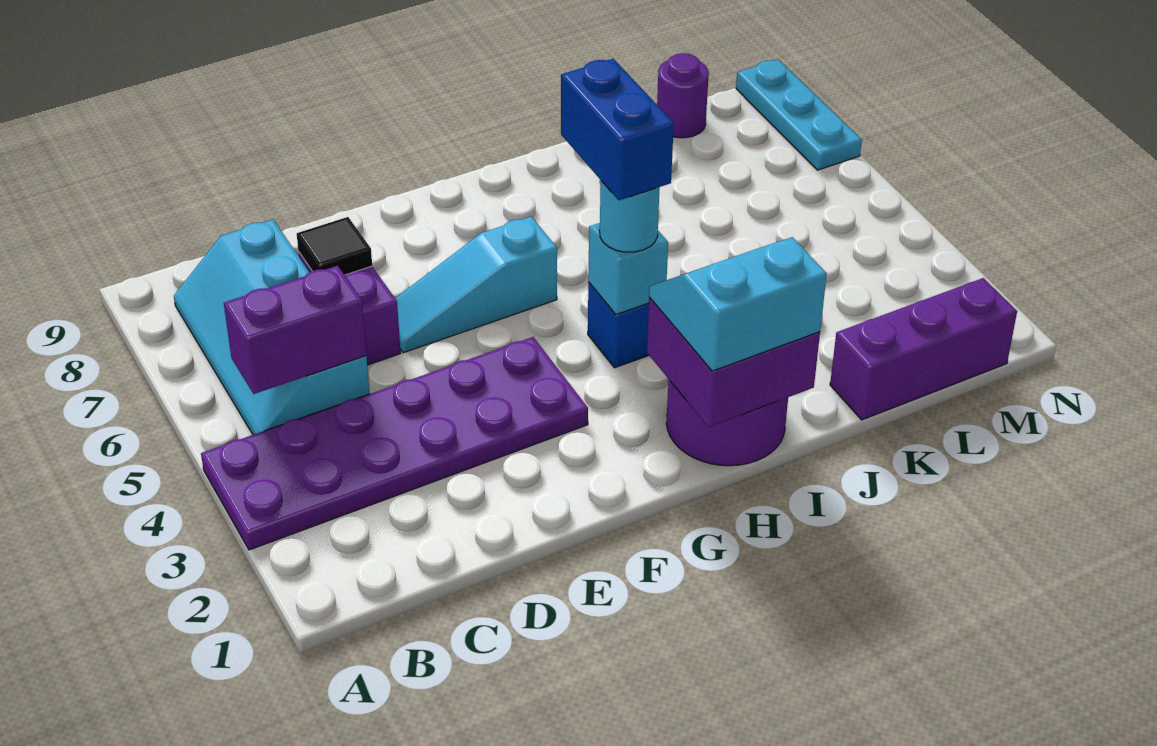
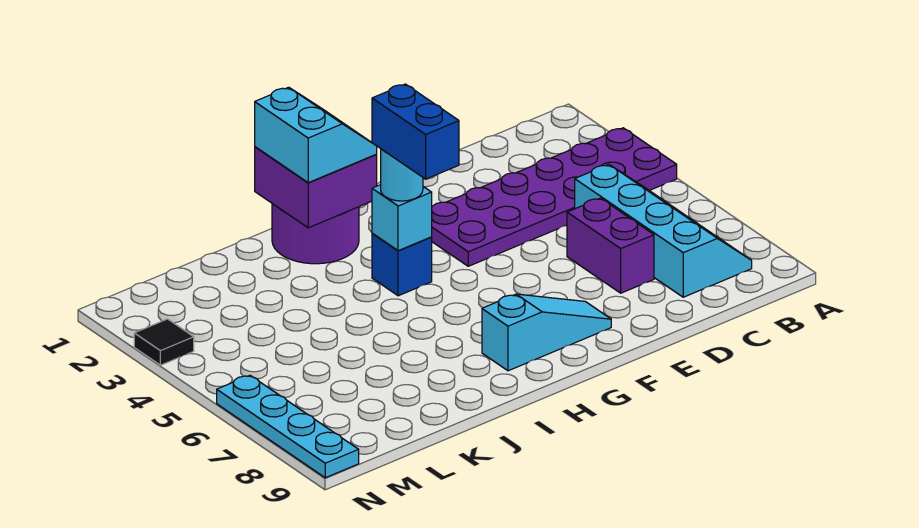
purple brick B5:C5 level 2 -> none
black tile D7 level 2 -> black tile N3 level 1
cyan slope E6:G6 level 1 top G -> cyan slope F8:H8 level 1 top H
cyan slope H1:I2 level 3 top 1 -> cyan slope H1:I2 level 3 top I
purple brick K1:M1 level 1 -> none
purple round brick L9 level 1 -> none
cyan plate N7:N9 level 1 -> cyan plate N6:N9 level 1

